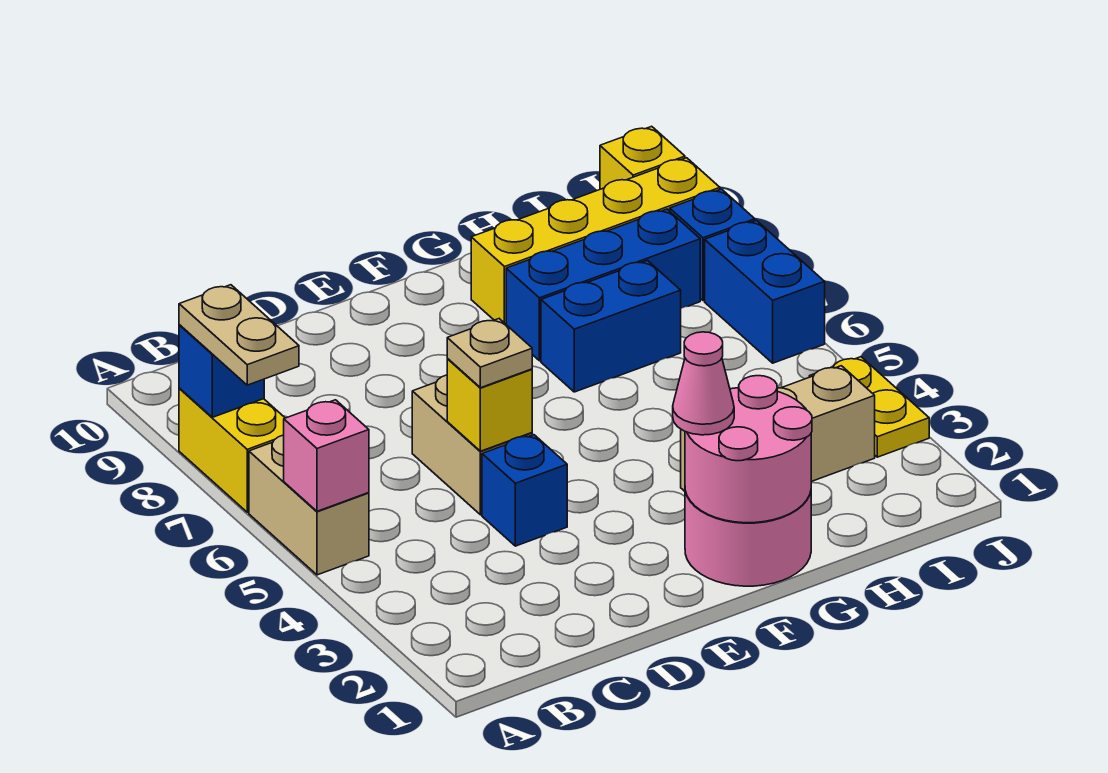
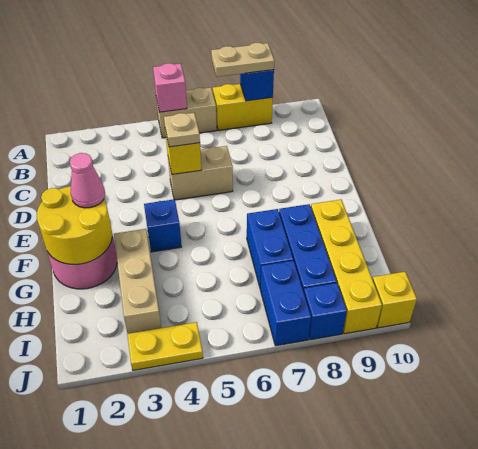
blue brick D4 level 1 -> blue brick F4 level 1
pink round brick F1:G2 level 2 -> yellow round brick F1:G2 level 2
blue brick J6:J7 level 1 -> blue brick I7:J7 level 1

